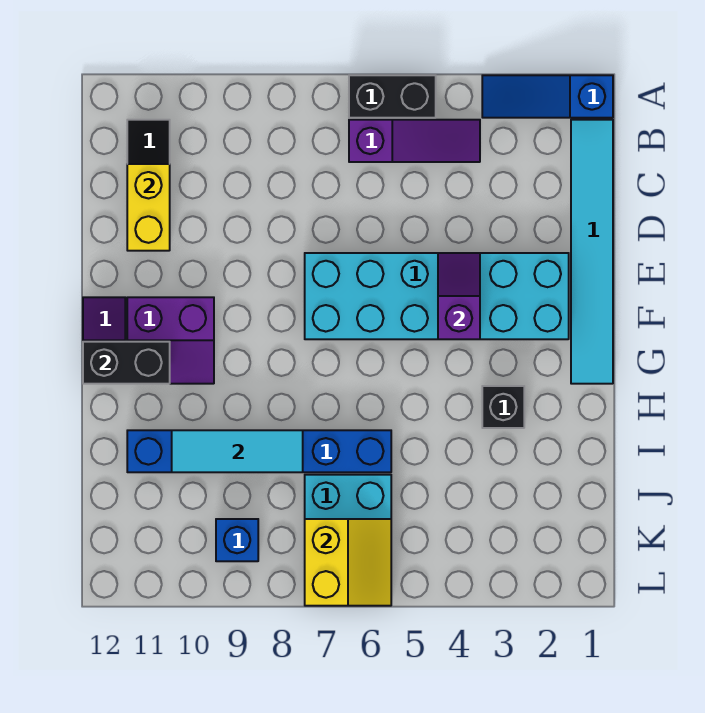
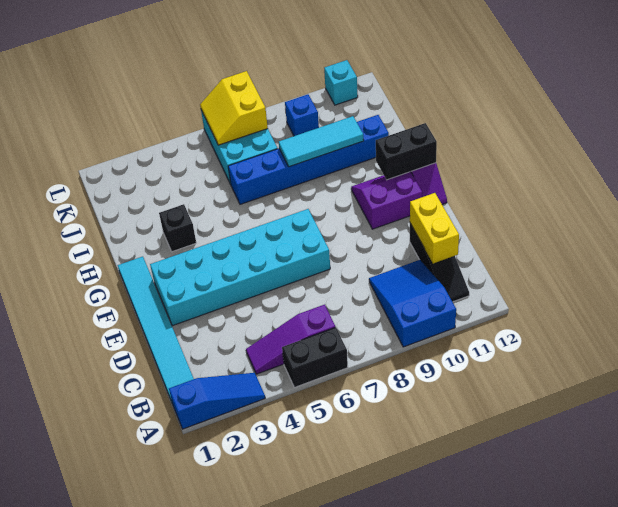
none -> blue slope A9:C10 level 1 top A
purple slope E4:F4 level 2 top F -> none
none -> cyan brick L11 level 1

